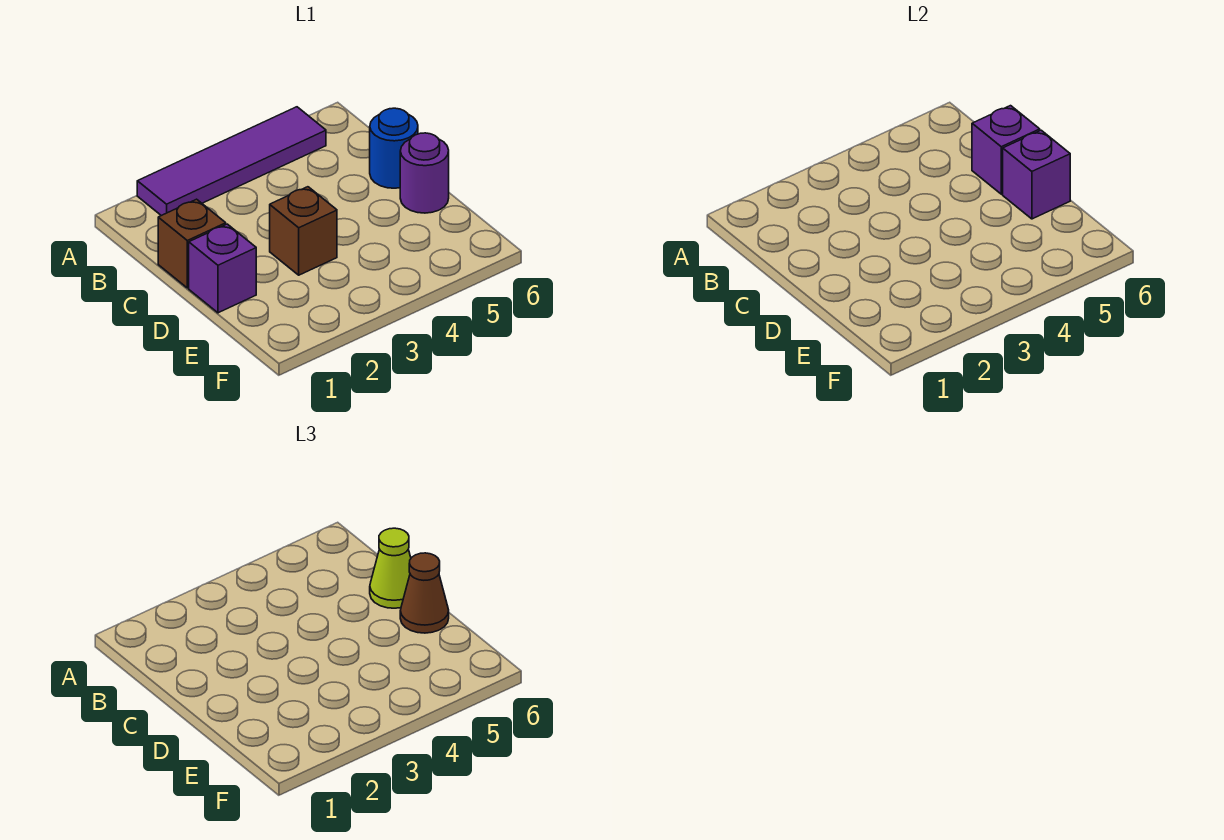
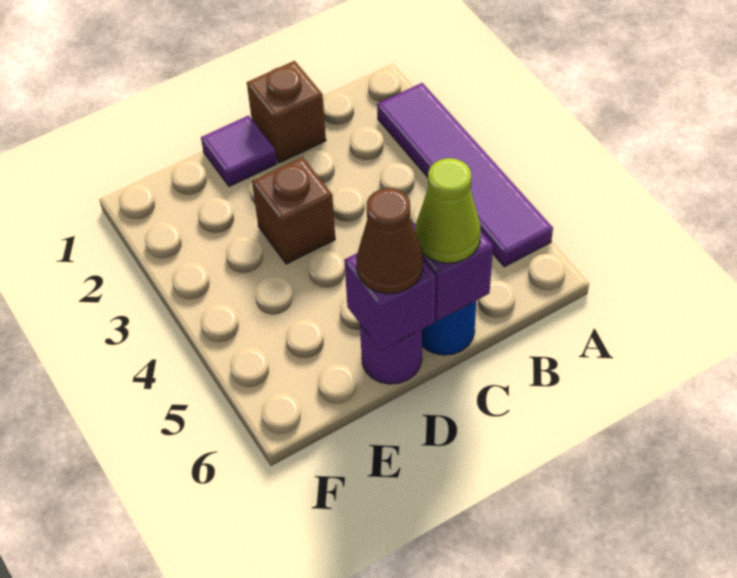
purple brick D1 level 1 -> purple tile D1 level 1

